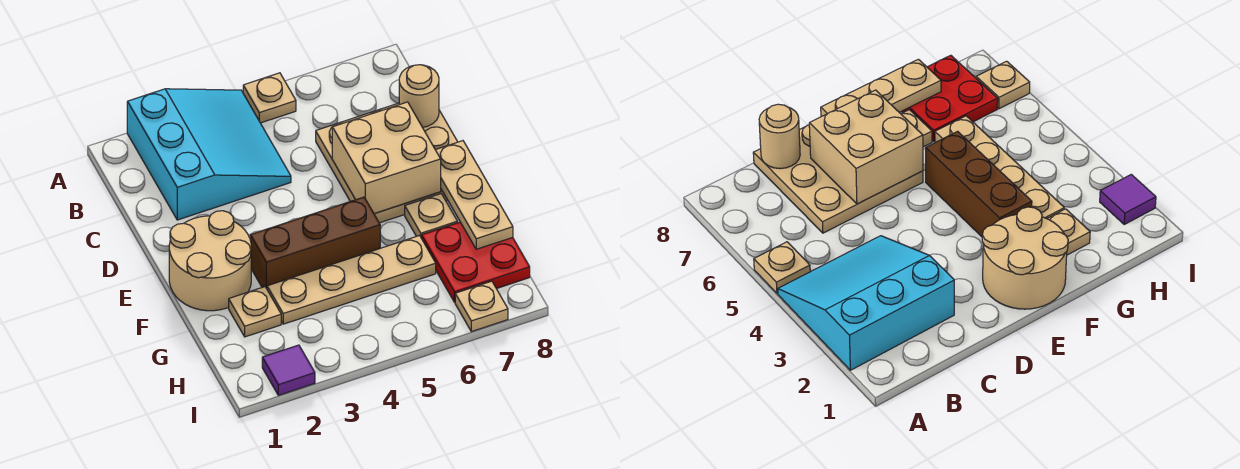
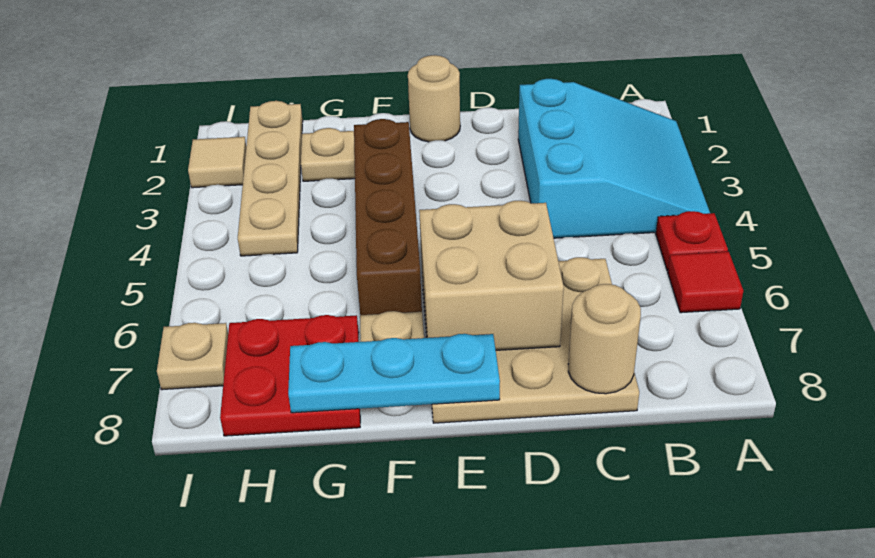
cyan slope A2:C4 level 1 top 2 -> cyan slope A2:C4 level 1 top C
tan plate A5 level 1 -> red plate A5 level 1
none -> red tile A6 level 1
tan round brick E1:F2 level 1 -> tan round brick E1 level 1
tan plate E8:G8 level 2 -> cyan plate E8:G8 level 2
brown brick F3:F5 level 1 -> brown brick F3:F6 level 1
tan plate G3:G6 level 1 -> tan plate H1:H4 level 1
purple tile I2 level 1 -> tan tile I2 level 1

